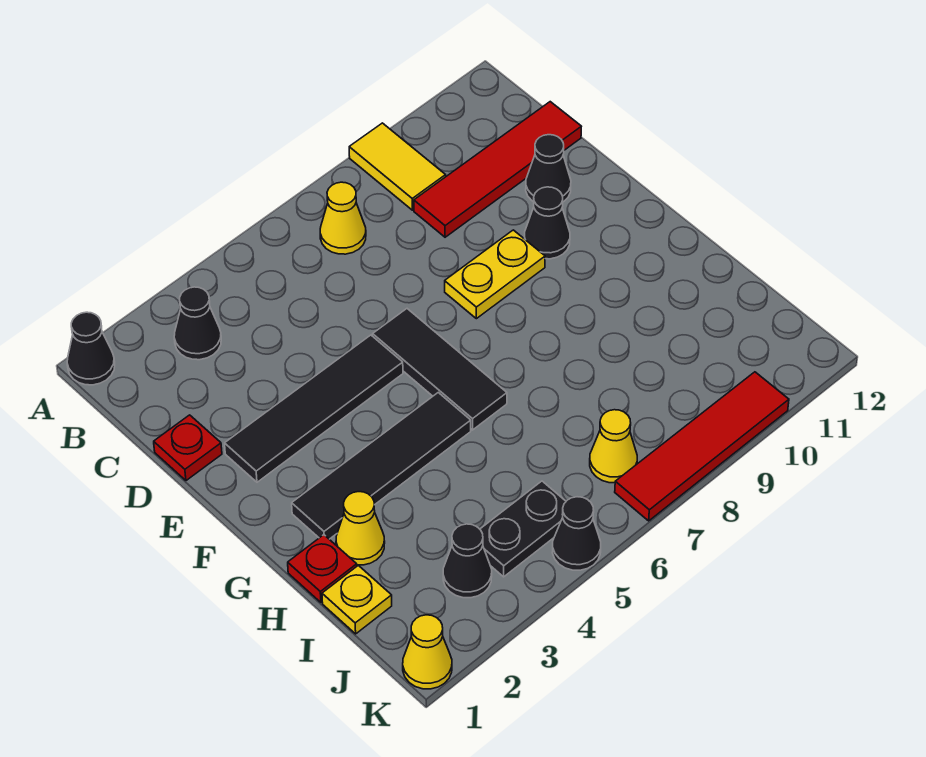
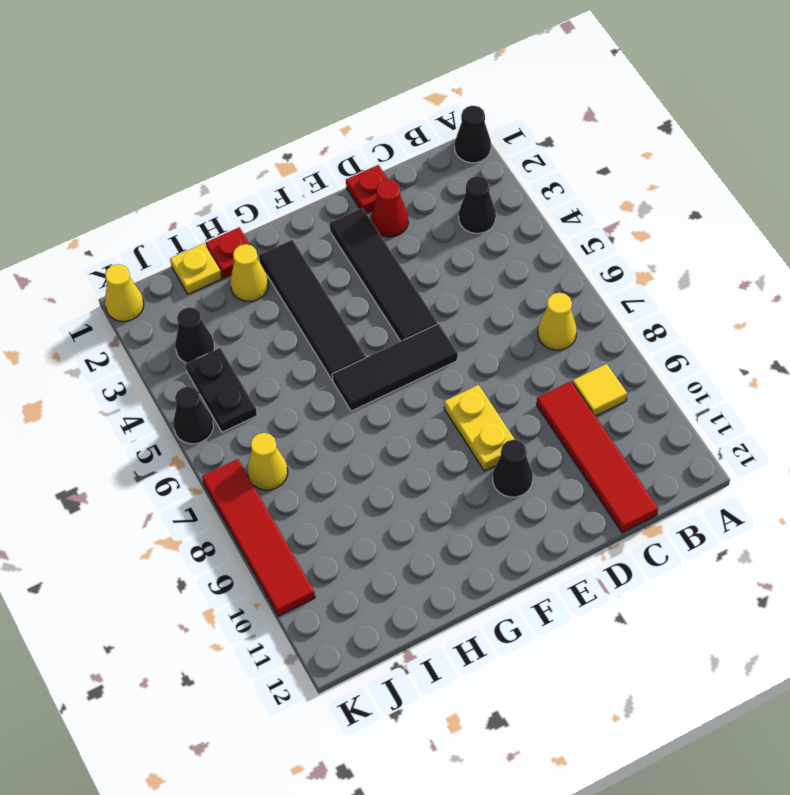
yellow tile A9:B9 level 1 -> yellow tile B9 level 1
none -> red cone D2 level 1
black cone D11 level 1 -> none

